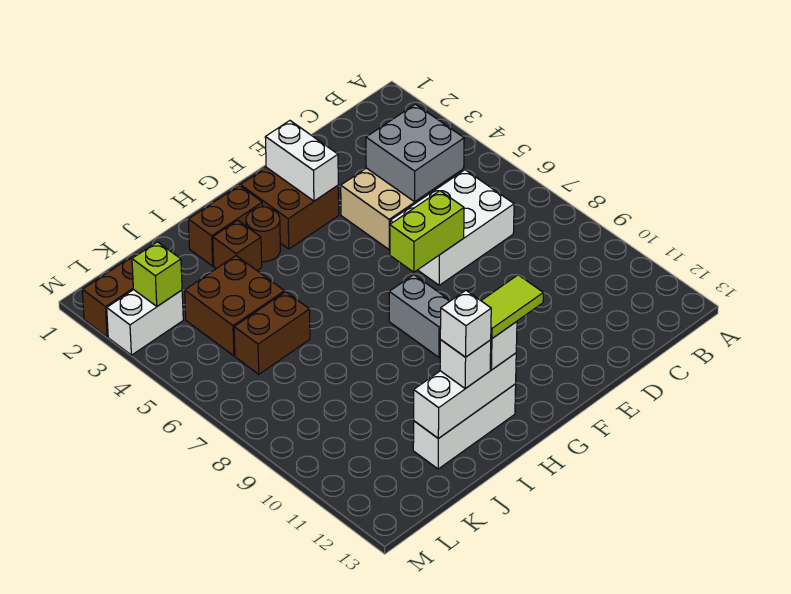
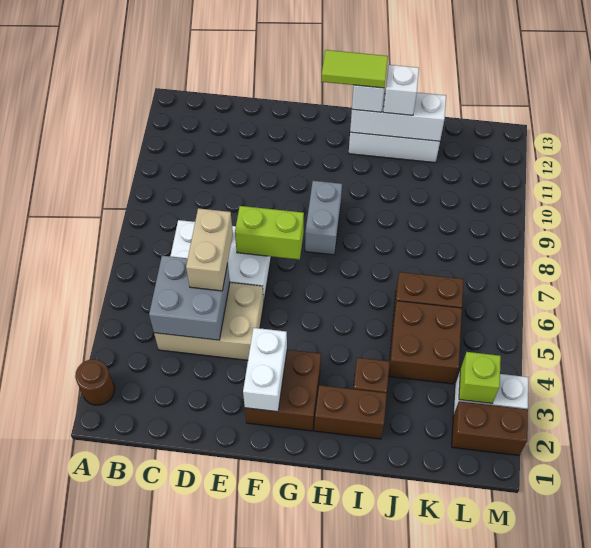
none -> tan brick D5:D6 level 3
brown round brick H3 level 1 -> brown round brick A2 level 1
white brick I12 level 4 -> none

